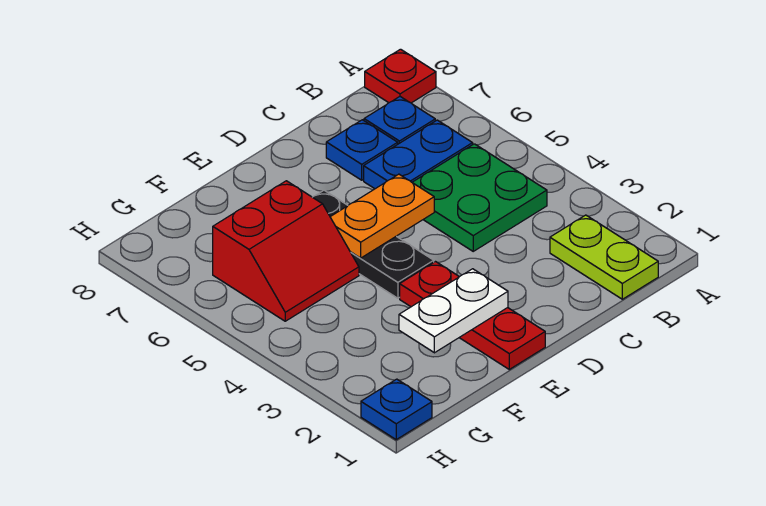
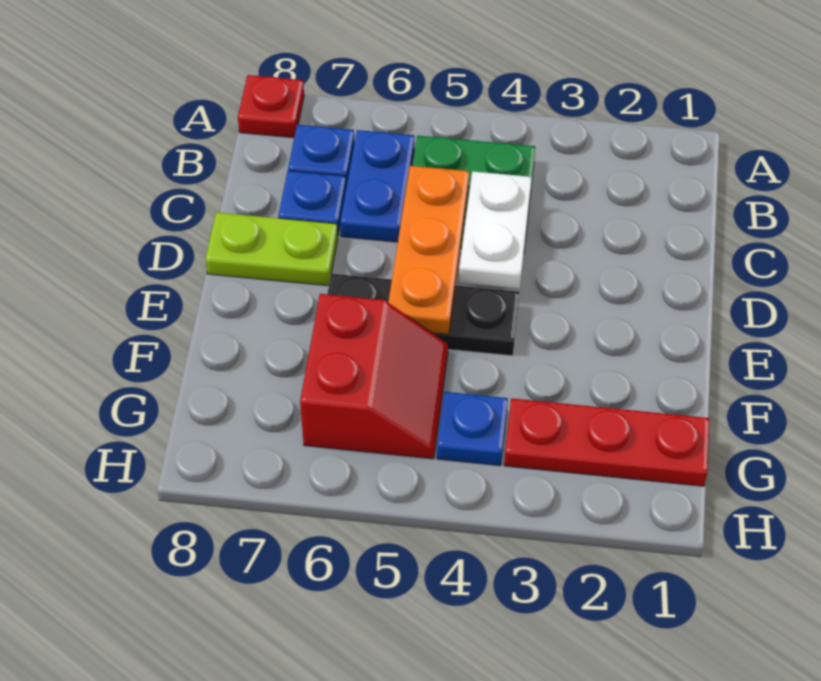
lime plate B1:B2 level 1 -> lime plate D7:D8 level 1
orange plate D5:E5 level 2 -> orange plate C5:E5 level 2
red plate E1:E3 level 1 -> red plate G1:G3 level 1
white plate E2:F2 level 2 -> white plate C4:D4 level 2
blue plate H1 level 1 -> blue plate G4 level 1

